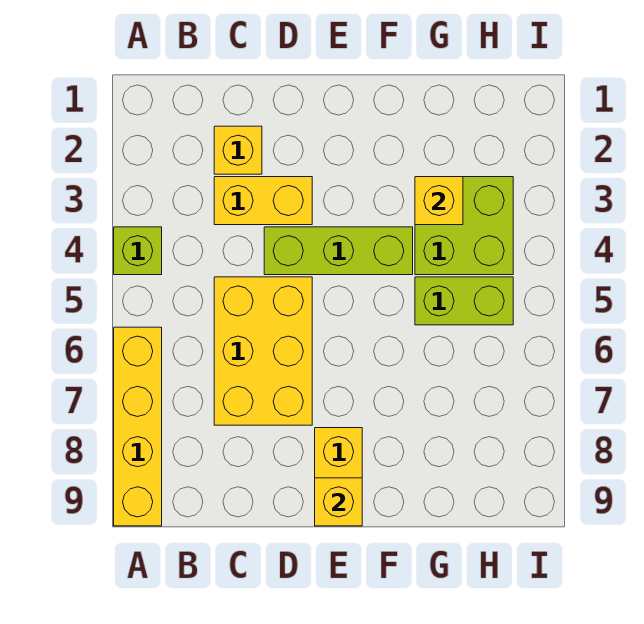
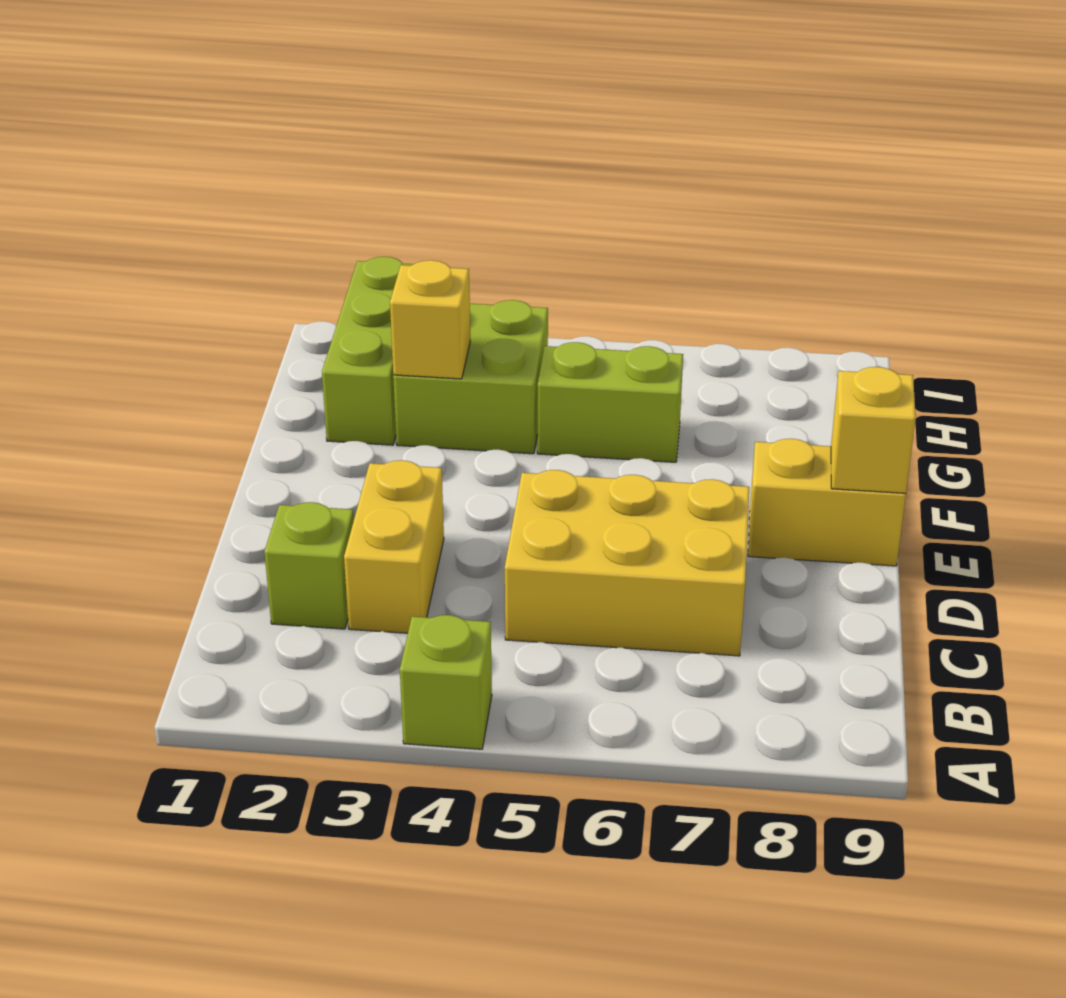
yellow brick A6:A9 level 1 -> none
yellow brick C2 level 1 -> lime brick C2 level 1
lime brick D4:F4 level 1 -> lime brick G2:I2 level 1
lime brick G5:H5 level 1 -> lime brick G5:G6 level 1

